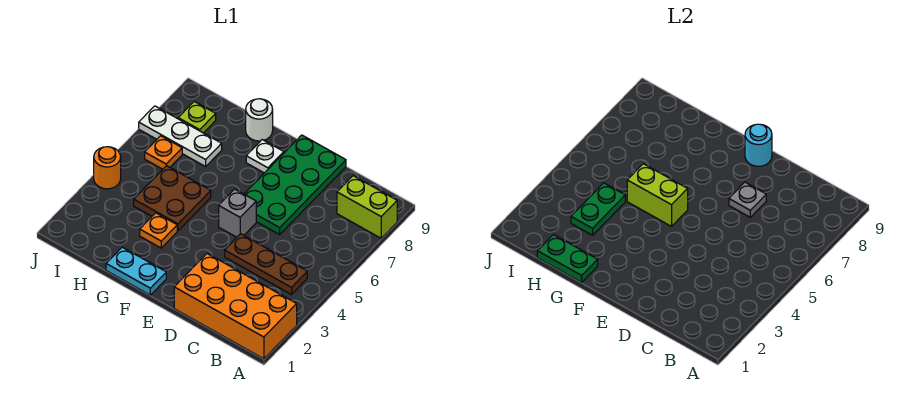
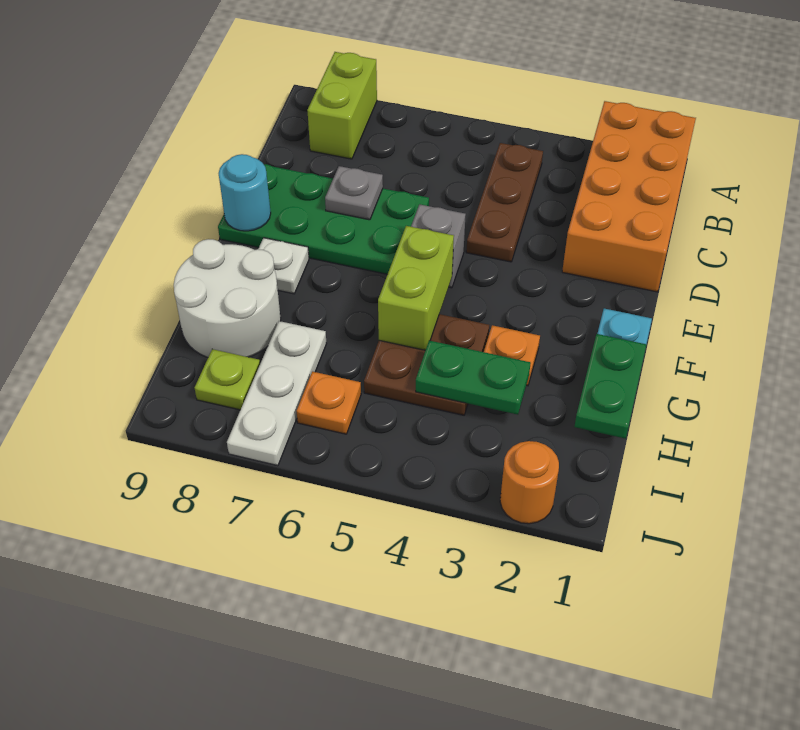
white round brick G9 level 1 -> white round brick G8:H9 level 1
orange round brick J4 level 1 -> orange round brick J2 level 1

